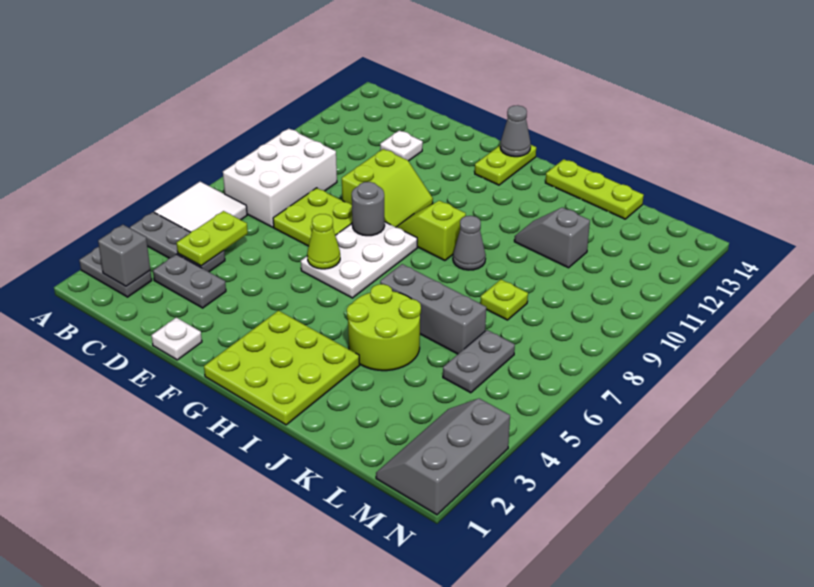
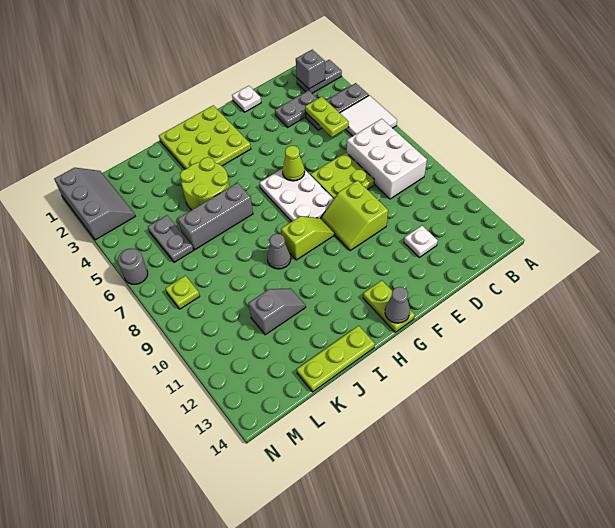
grey round brick F8 level 2 -> grey round brick N6 level 1
lime plate K8 level 1 -> lime plate M8 level 1

